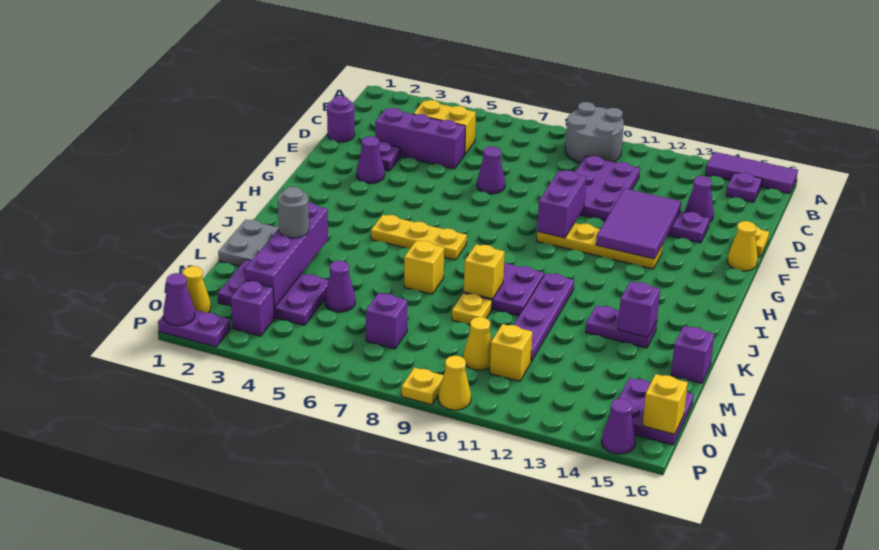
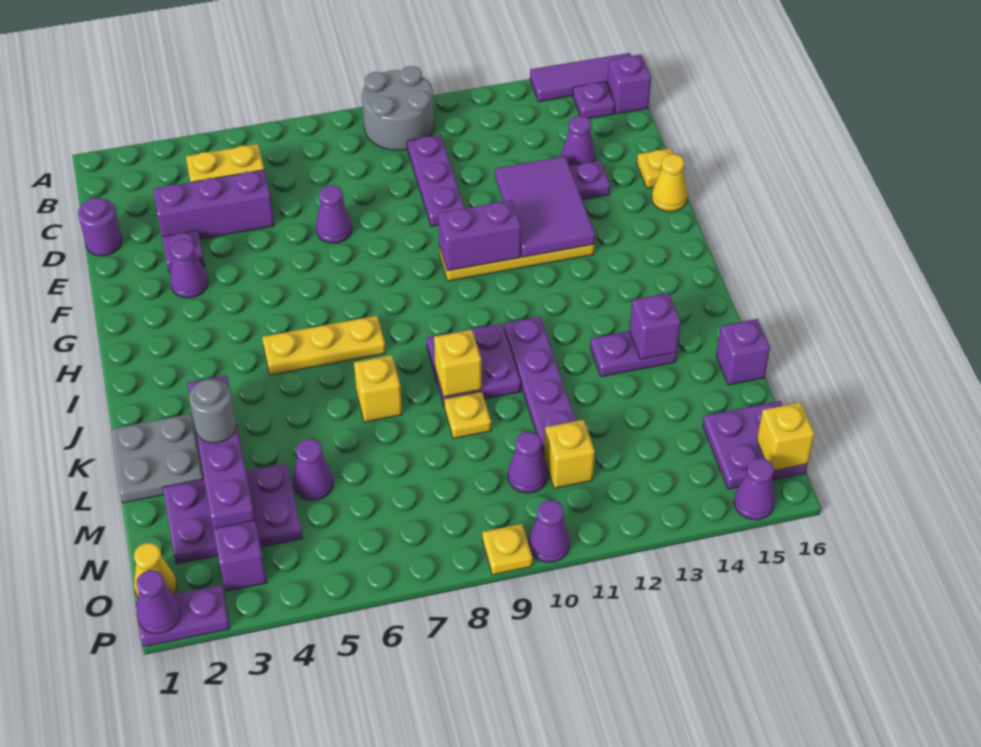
purple plate C10:E11 level 1 -> purple plate C10:E10 level 1
purple brick F10:G10 level 2 -> purple brick G10:G11 level 2
purple brick N7 level 1 -> purple brick B16 level 1
yellow cone N10 level 1 -> purple cone N10 level 1
yellow cone P10 level 1 -> purple cone P10 level 1

